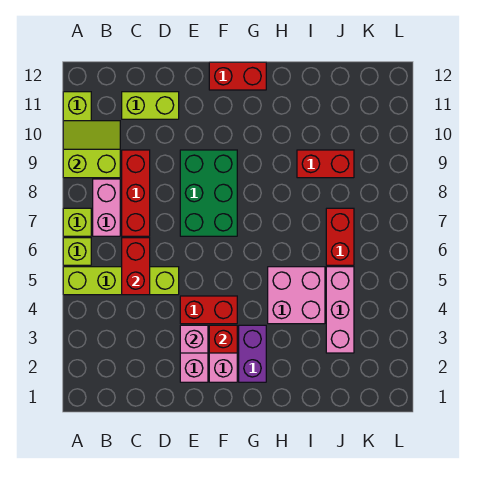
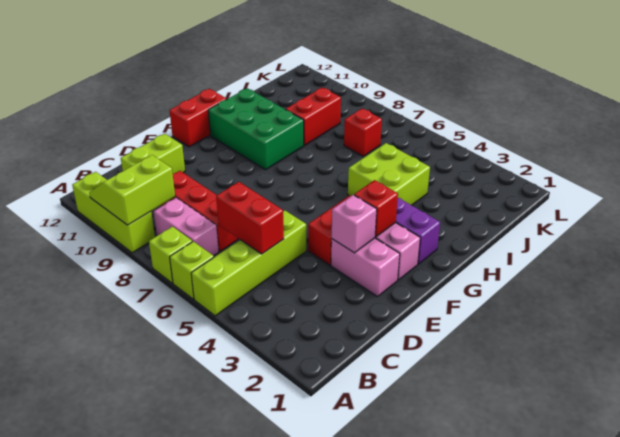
green brick E7:F9 level 1 -> green brick G9:H11 level 1
pink brick H4:I5 level 1 -> lime brick H4:I5 level 1
pink brick J3:J5 level 1 -> none
red brick J6:J7 level 1 -> red brick J7 level 1

